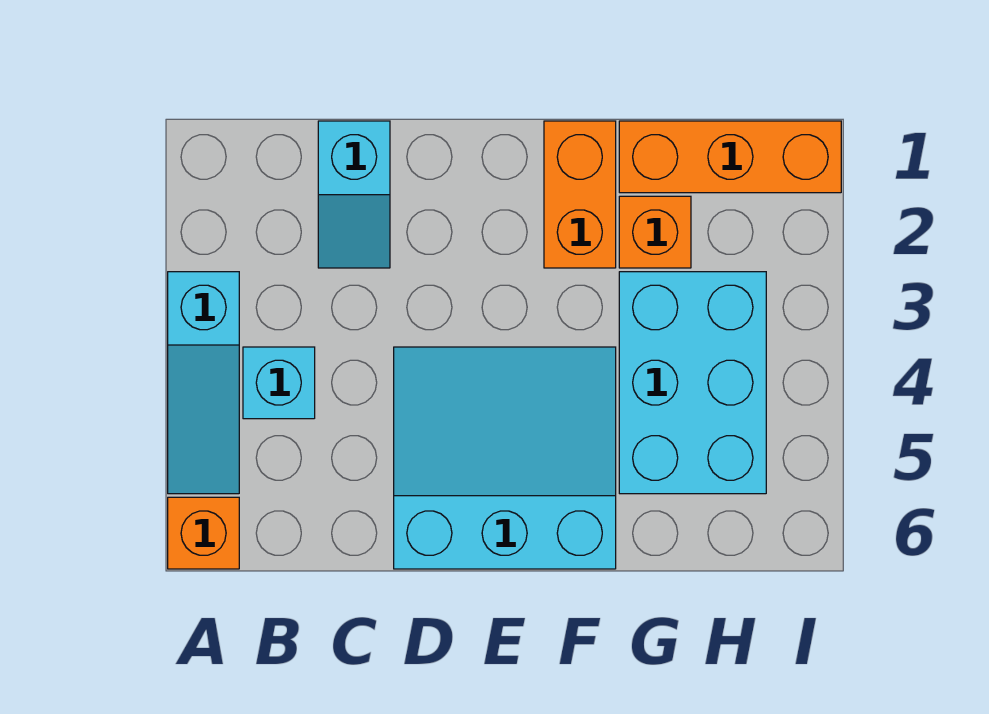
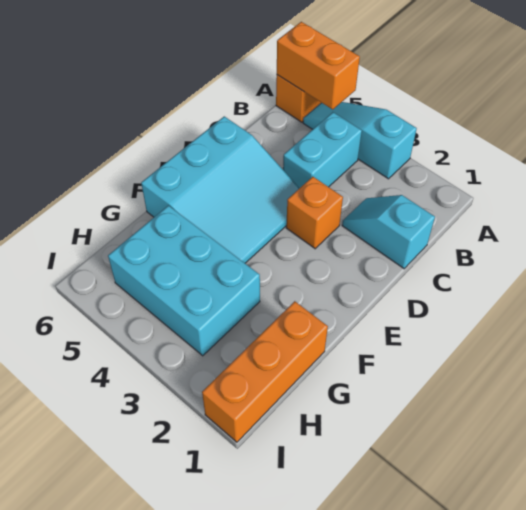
cyan brick B4 level 1 -> cyan brick B4:C4 level 1
orange brick F1:F2 level 1 -> orange brick A5:A6 level 2
orange brick G2 level 1 -> orange brick D3 level 1

